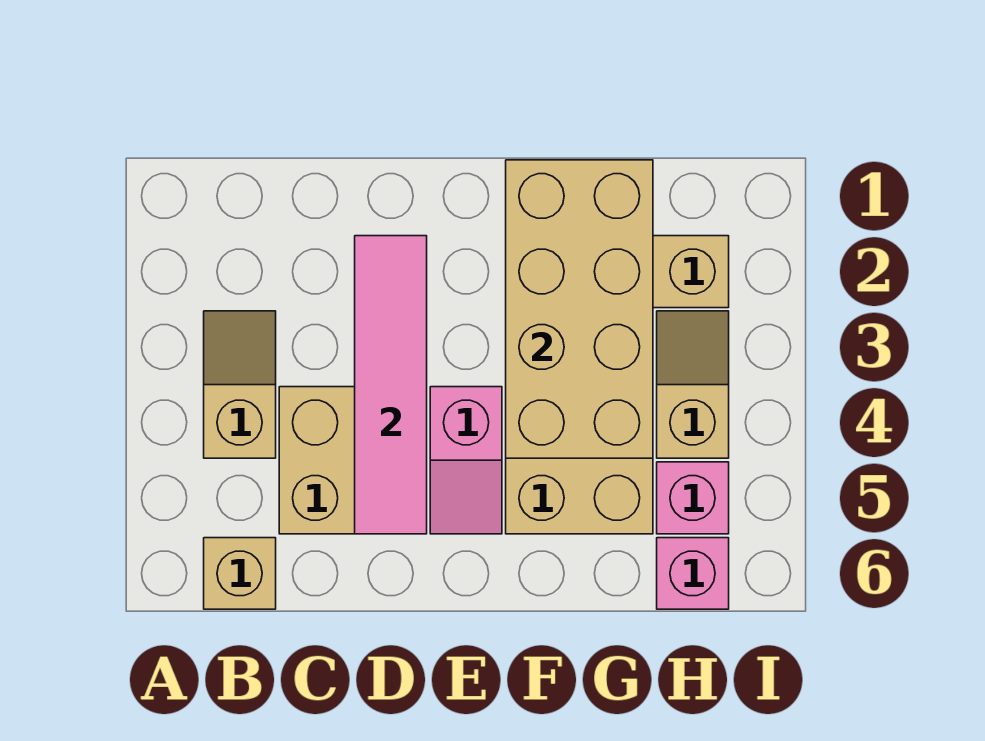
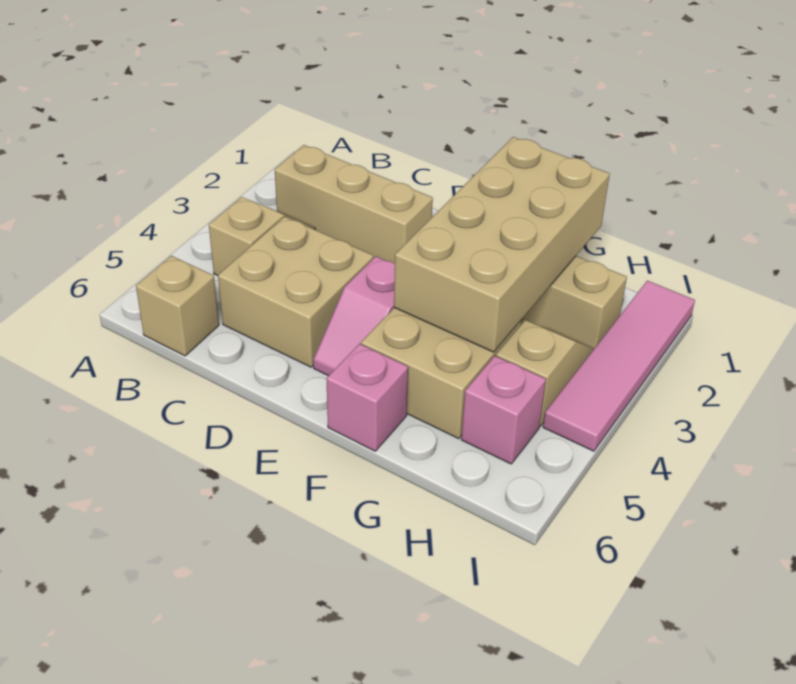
none -> tan brick B2:D2 level 1
pink tile D2:D5 level 2 -> pink tile I1:I4 level 1
pink brick H6 level 1 -> pink brick F6 level 1

